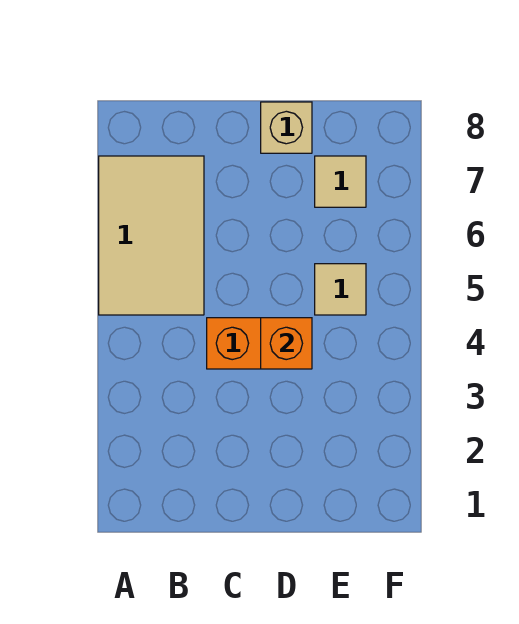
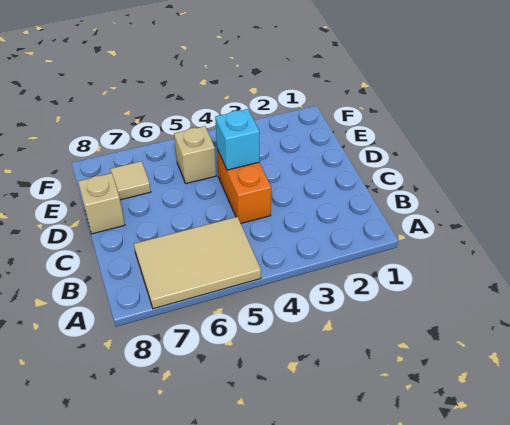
orange brick D4 level 2 -> cyan brick D4 level 2
tan tile E5 level 1 -> tan brick E5 level 1

